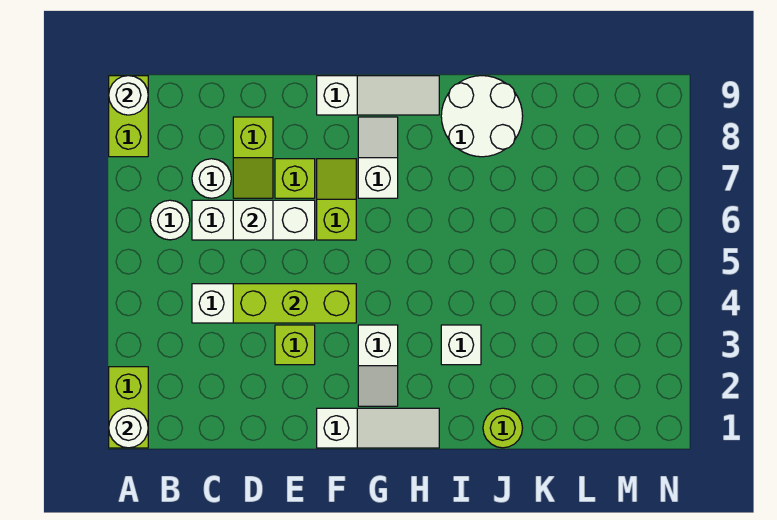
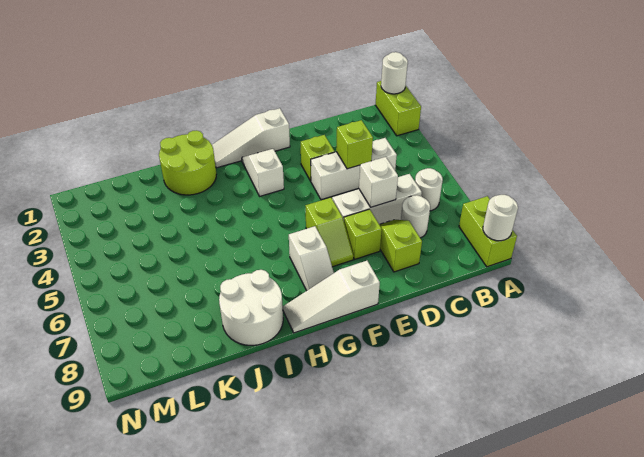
lime brick D4:F4 level 2 -> lime brick D4 level 2
white brick I3 level 1 -> none
lime round brick J1 level 1 -> lime round brick I1:J2 level 1

